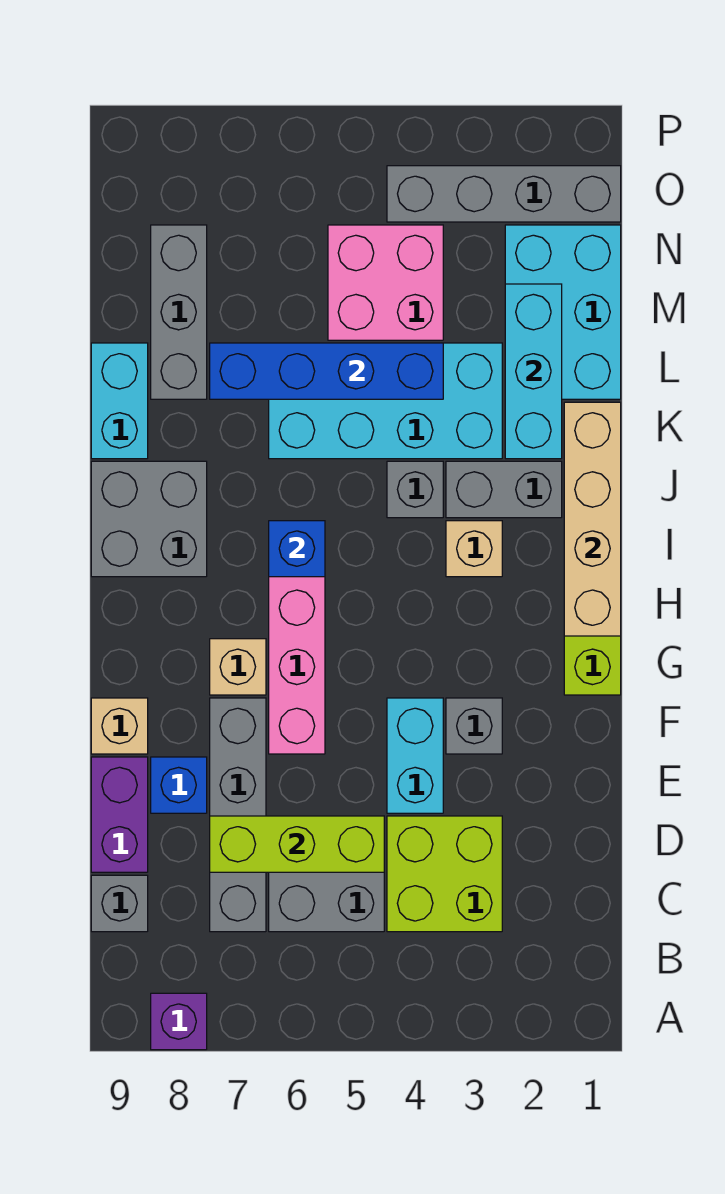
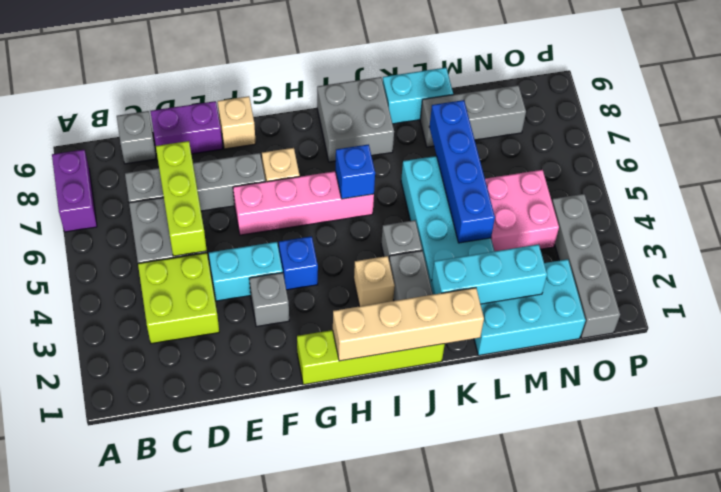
purple brick A8 level 1 -> purple brick A7:A8 level 1
blue brick E8 level 1 -> blue brick G4 level 1

